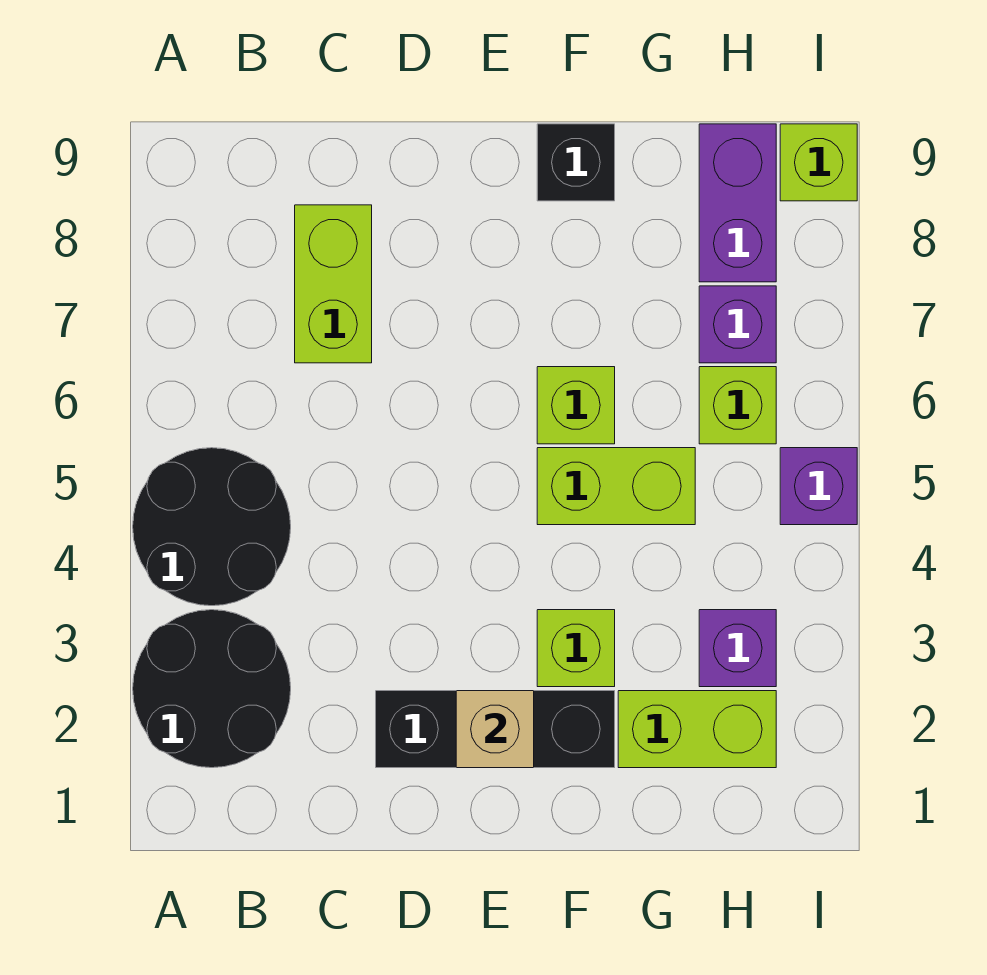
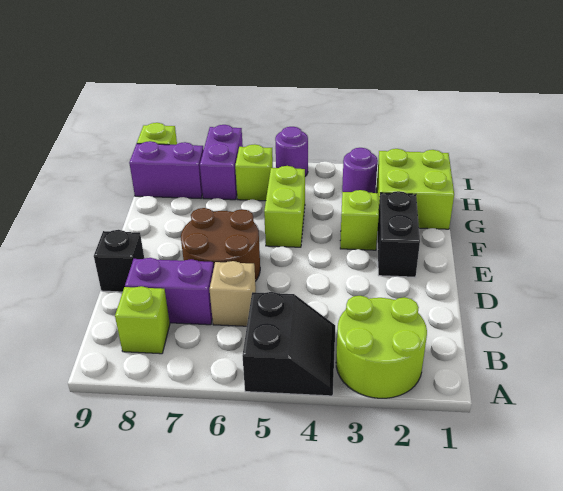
black round brick A2:B3 level 1 -> lime round brick A2:B3 level 1
black round brick A4:B5 level 1 -> black slope A4:B5 level 1 top 5
lime brick C7:C8 level 1 -> purple brick C7:C8 level 1
black brick D2:F2 level 1 -> black brick E2:F2 level 1
none -> brown round brick D6:E7 level 1
tan brick E2 level 2 -> tan brick C6 level 1
lime brick F6 level 1 -> lime brick B8 level 1
black brick F9 level 1 -> black brick D9 level 1
lime brick G2:H2 level 1 -> lime brick G1:H2 level 1
purple brick H3 level 1 -> purple round brick H3 level 1
purple brick H7 level 1 -> purple brick H7:I7 level 1
purple brick I5 level 1 -> purple round brick I5 level 1

